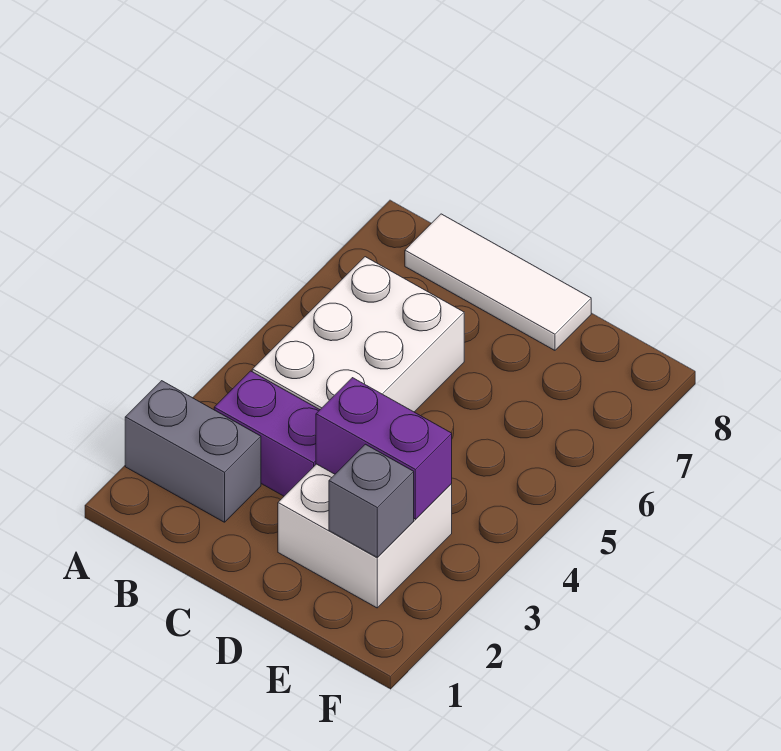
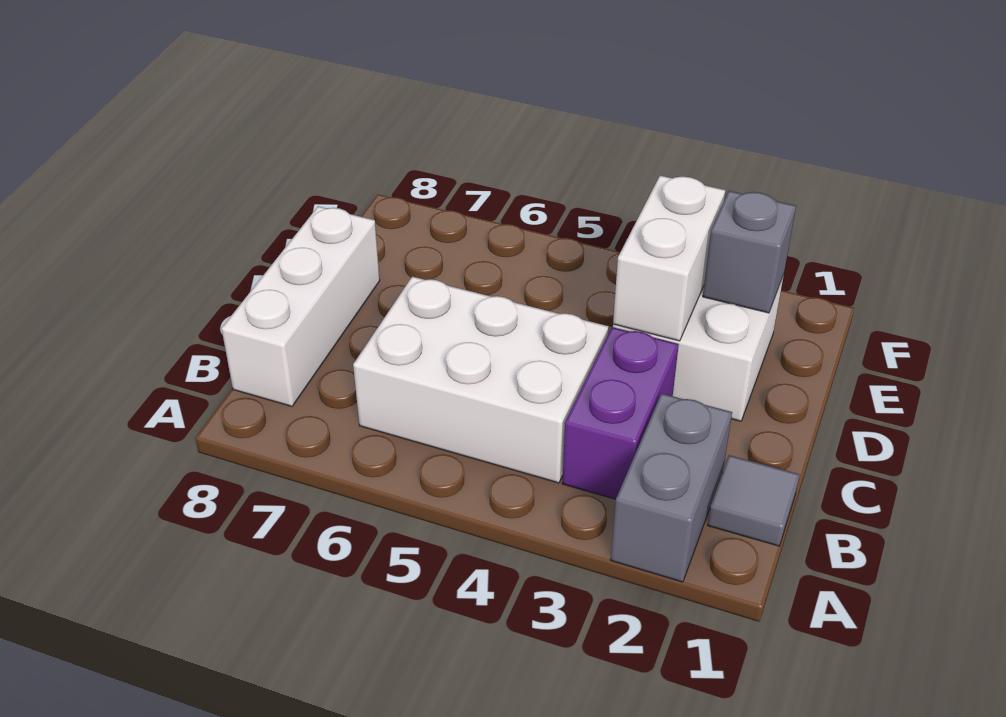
none -> grey tile B1 level 1
white tile B8:D8 level 1 -> white brick B8:D8 level 1
purple brick D3:E3 level 2 -> white brick D3:E3 level 2

